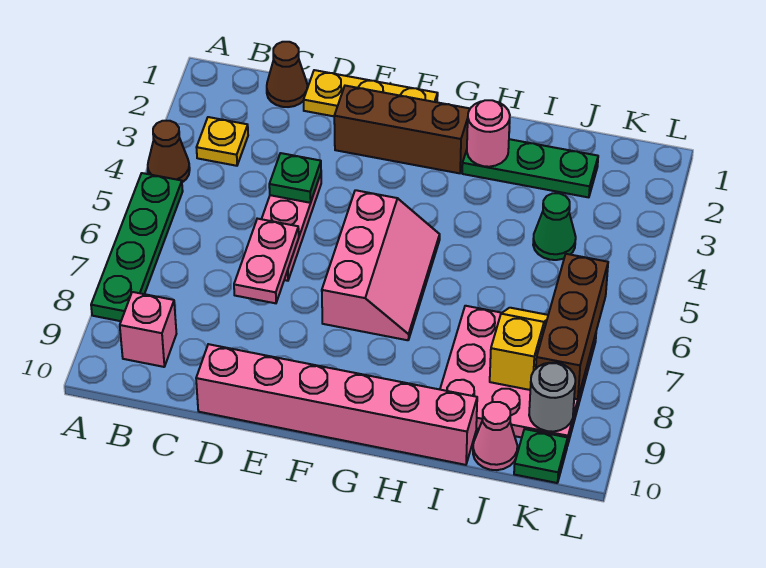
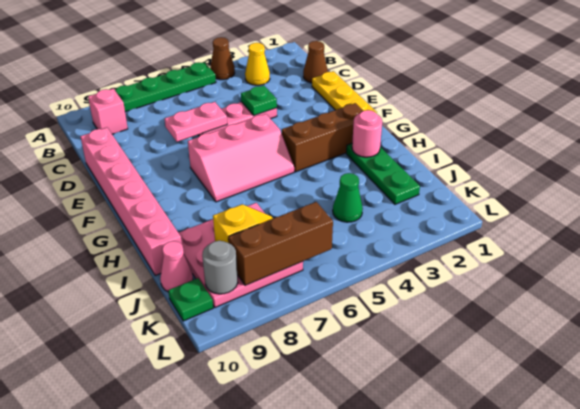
yellow plate B3 level 1 -> yellow cone B3 level 1
brown brick E2:G2 level 1 -> brown brick G2:G4 level 1

